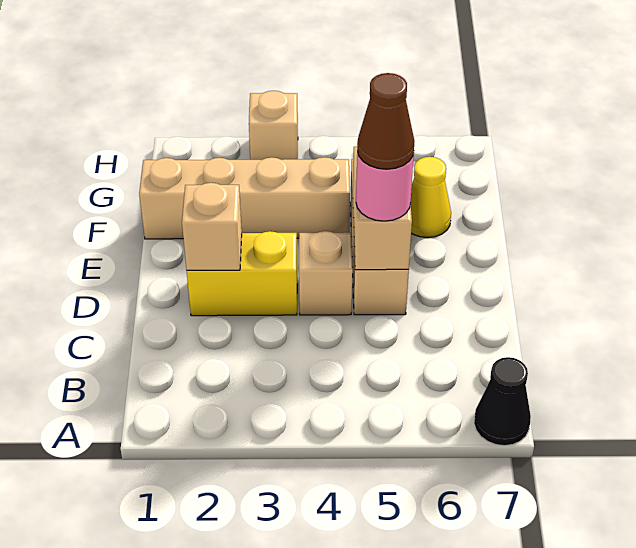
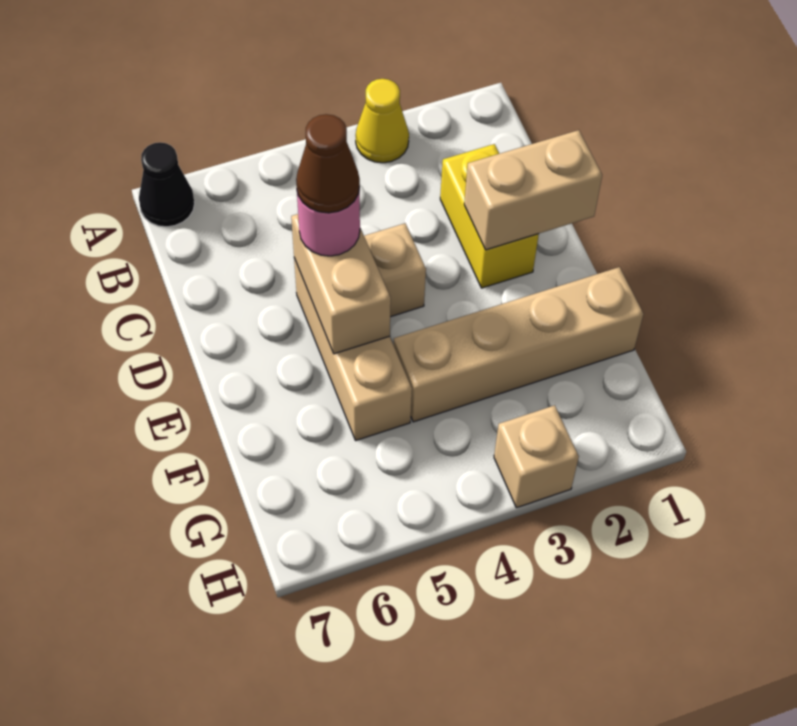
yellow brick D2:D3 level 1 -> yellow brick C2:D2 level 1
tan brick D2 level 2 -> tan brick D1:D2 level 2
yellow cone F6 level 1 -> yellow cone A3 level 1

